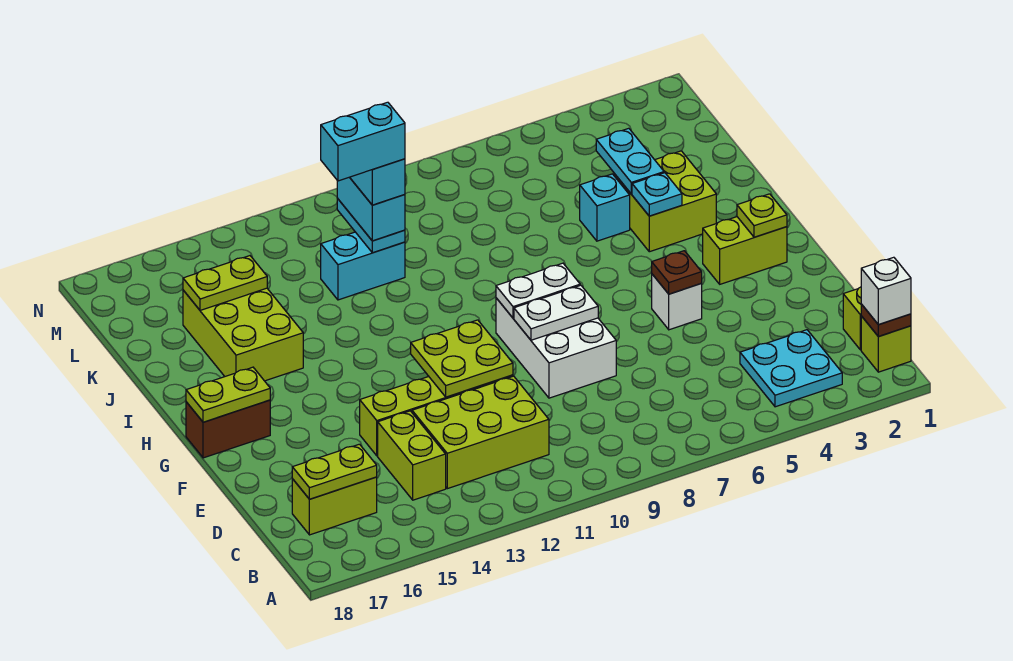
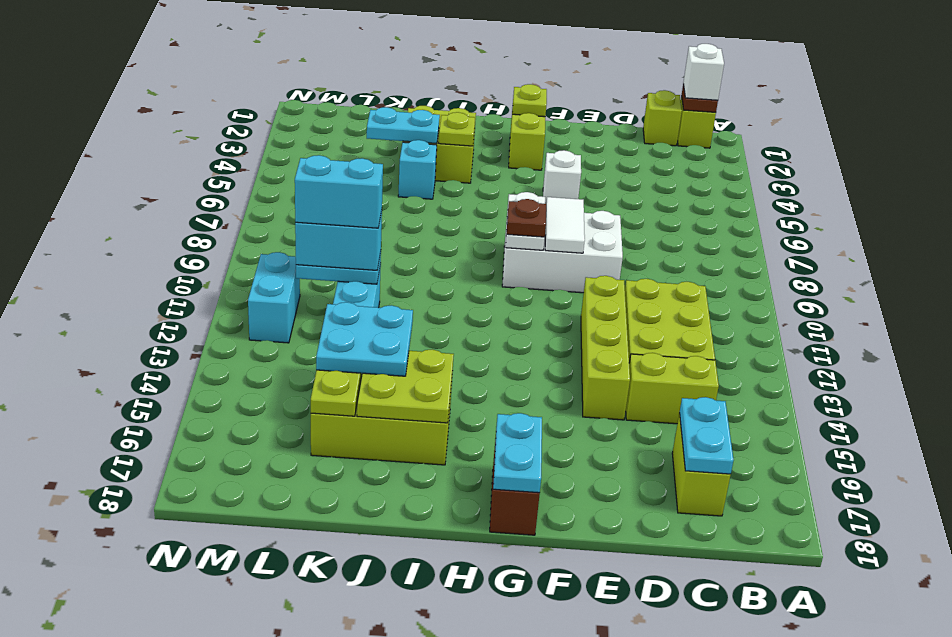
cyan plate B3:C4 level 1 -> cyan plate J14:K15 level 3
lime plate C16:C17 level 2 -> cyan plate C16:C17 level 2
lime plate E11:F12 level 2 -> lime plate I15:J16 level 2
brown plate F5 level 2 -> brown plate G9 level 3
white plate F8:F9 level 2 -> white tile F8:F9 level 2
lime plate G17:G18 level 2 -> cyan plate G17:G18 level 2
cyan plate I4 level 2 -> lime plate I4 level 2
cyan brick K11:K12 level 5 -> cyan brick M11:M12 level 1

